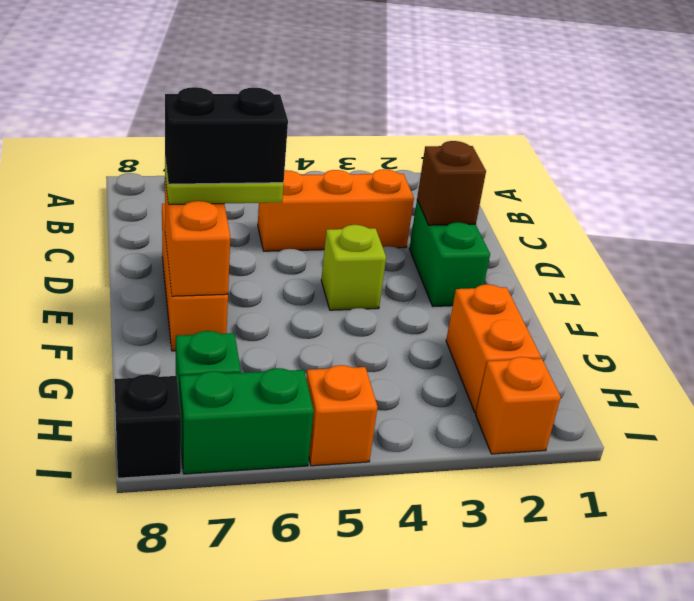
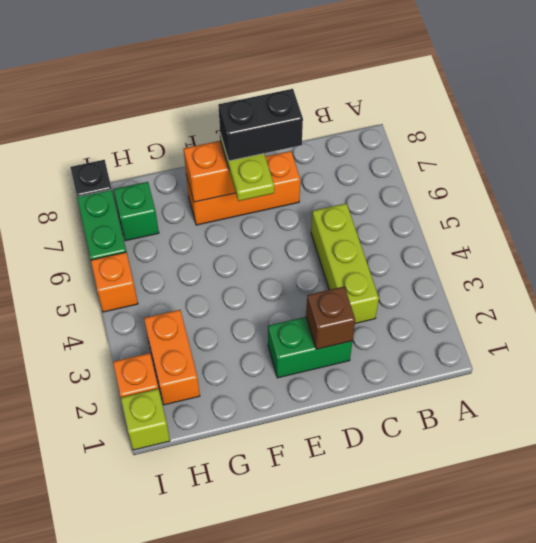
orange brick C3:C5 level 1 -> lime brick C3:C5 level 1
lime brick E4 level 1 -> lime brick I1 level 1
black brick E6:E7 level 4 -> black brick D7:E7 level 4
orange brick G2:H2 level 1 -> orange brick H2:H3 level 1

